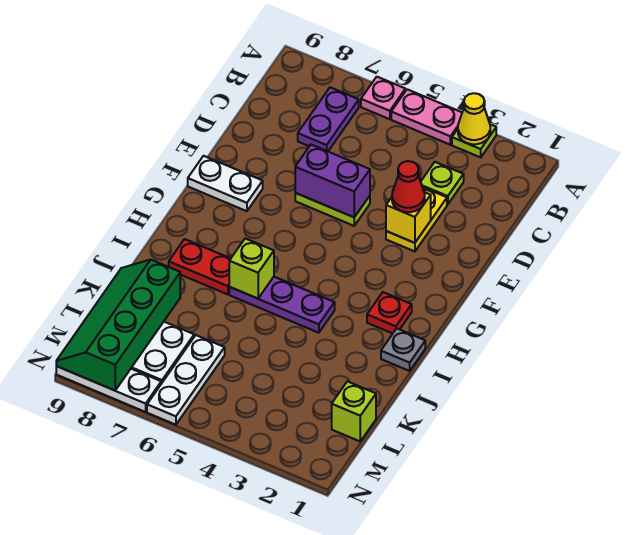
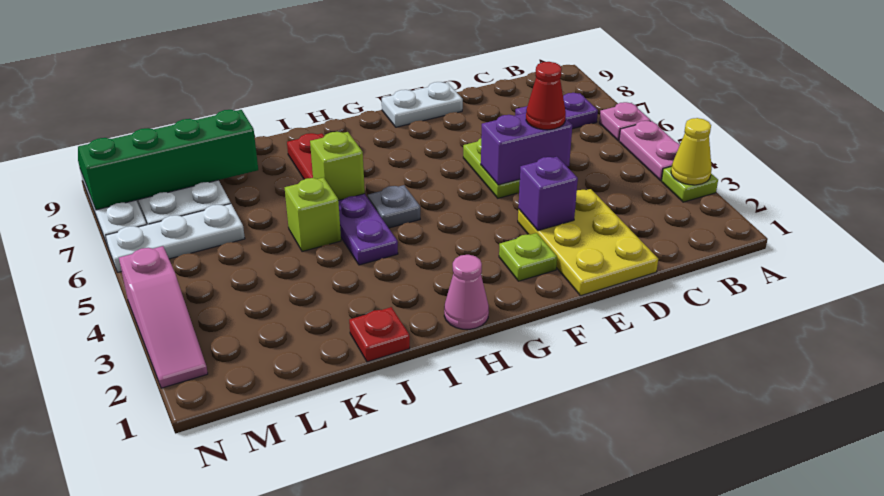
lime plate C3 level 1 -> lime plate F2 level 1
yellow plate D3:E3 level 1 -> yellow plate D1:E3 level 1
yellow brick E3 level 2 -> purple brick E3 level 2
red cone E3 level 3 -> red cone D5 level 3
purple brick E5:E6 level 2 -> purple brick D5:E5 level 2
white plate F8:F9 level 1 -> white plate E9:F9 level 1
none -> pink cone H1 level 1
red plate H2 level 1 -> red plate J1 level 1
grey plate I1 level 1 -> grey plate H5 level 1
lime brick L1 level 1 -> lime brick J5 level 1
none -> pink slope N2:N4 level 1 top 4

